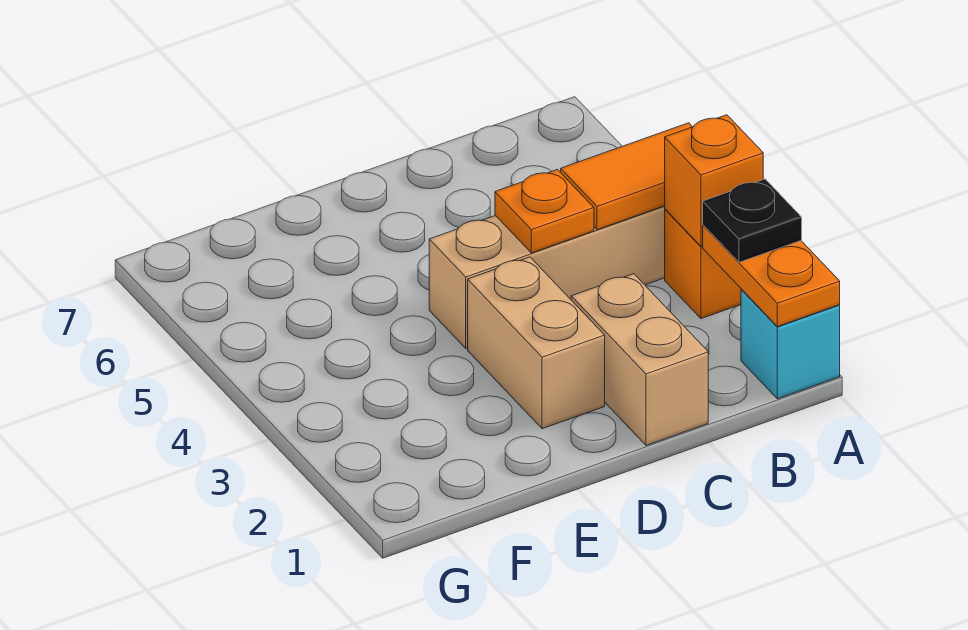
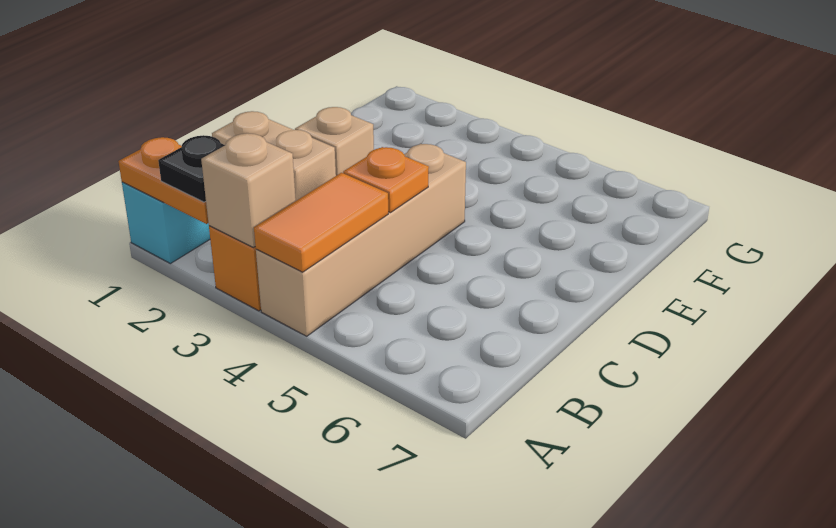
orange brick A3 level 2 -> tan brick A3 level 2
tan brick D2:D3 level 1 -> tan brick D2 level 1

